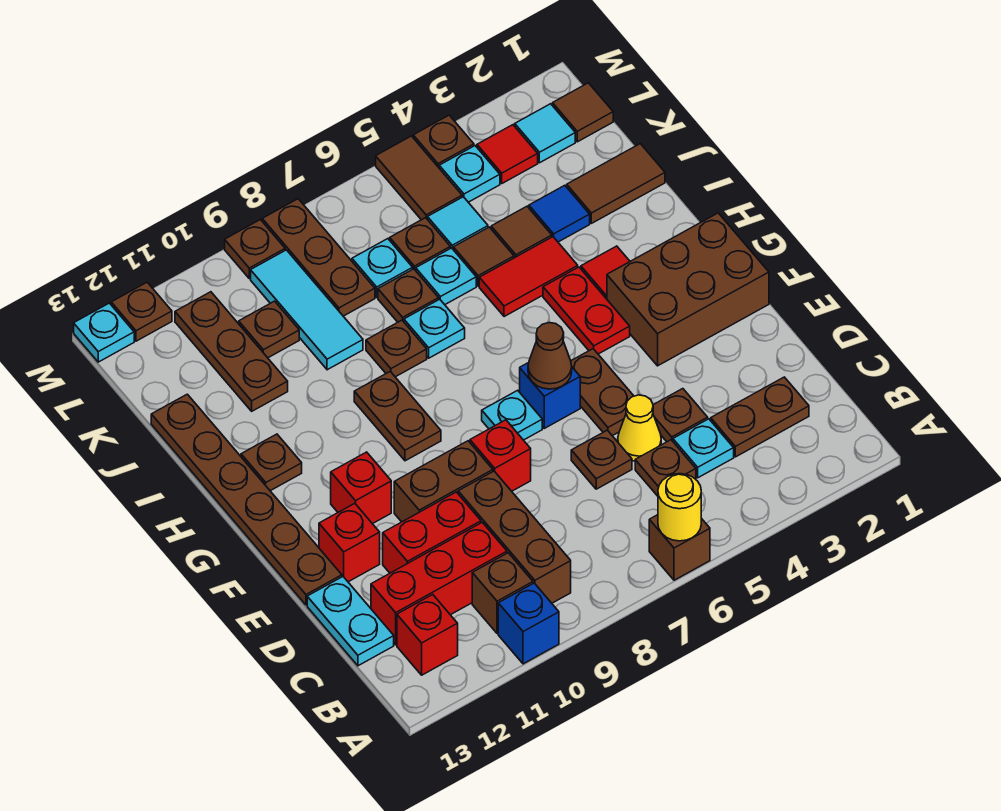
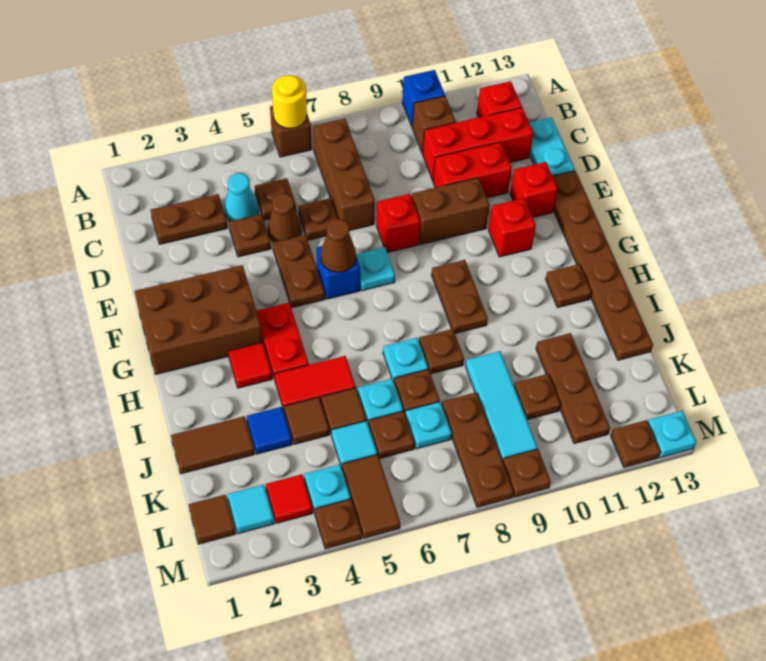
brown brick B9:D9 level 1 -> brown brick B7:D7 level 1
cyan plate C4 level 1 -> cyan cone C4 level 1
yellow cone D5 level 1 -> brown cone D5 level 1

